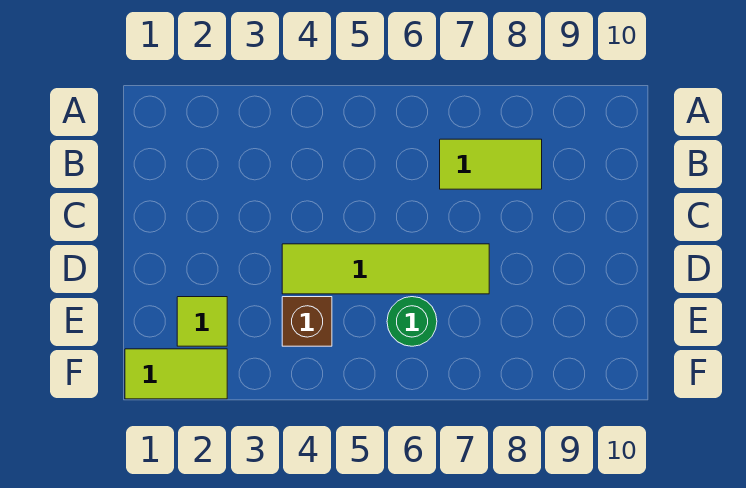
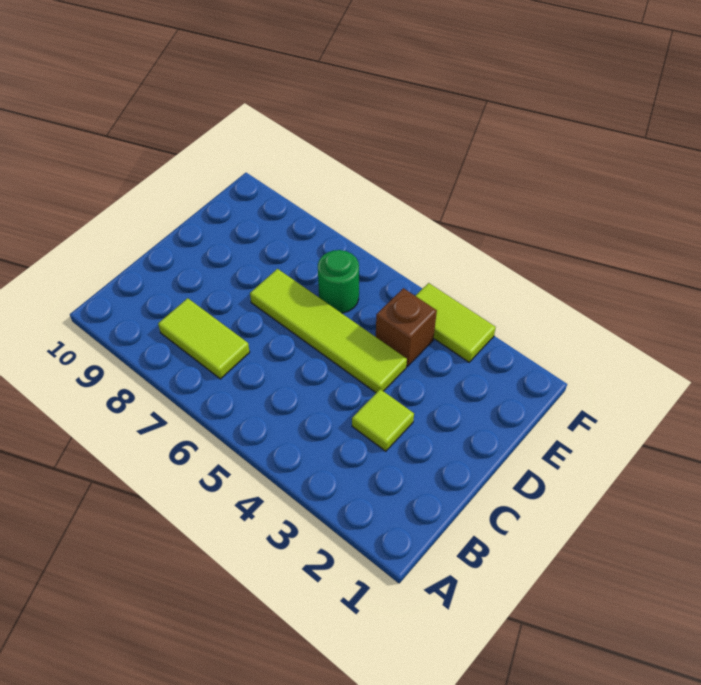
lime tile E2 level 1 -> lime tile C3 level 1
lime tile F1:F2 level 1 -> lime tile F3:F4 level 1

